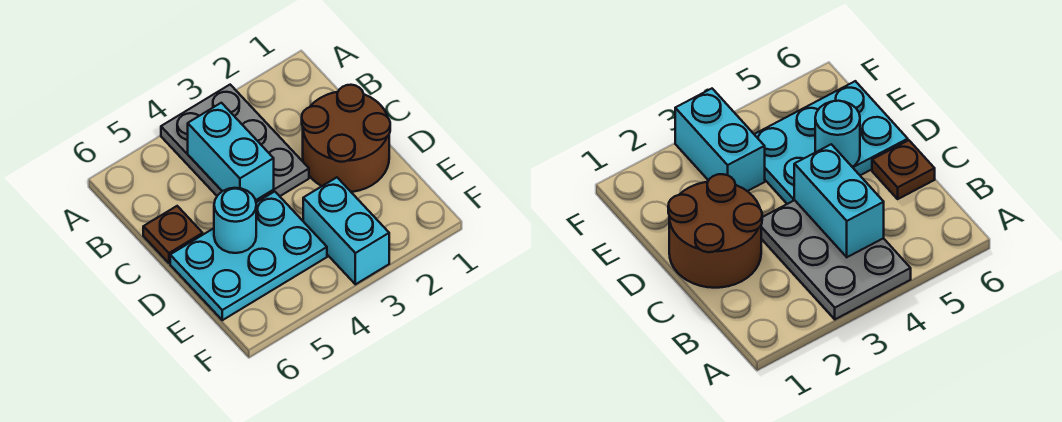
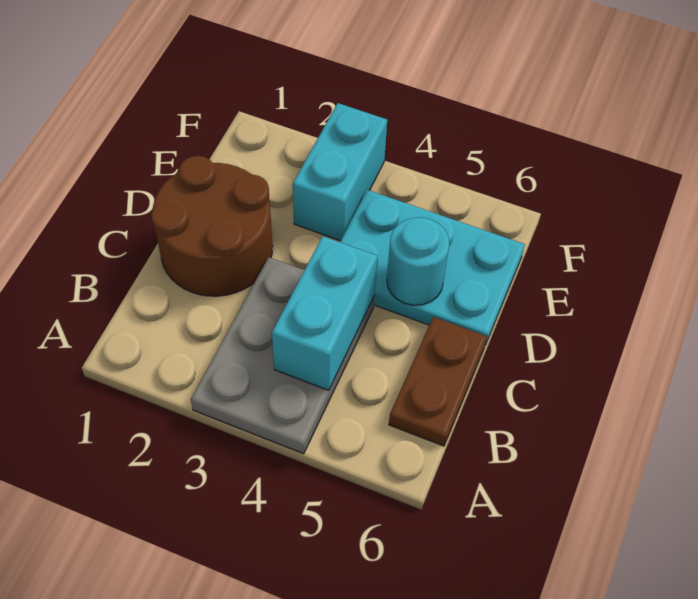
brown plate C6 level 1 -> brown plate B6:C6 level 1

